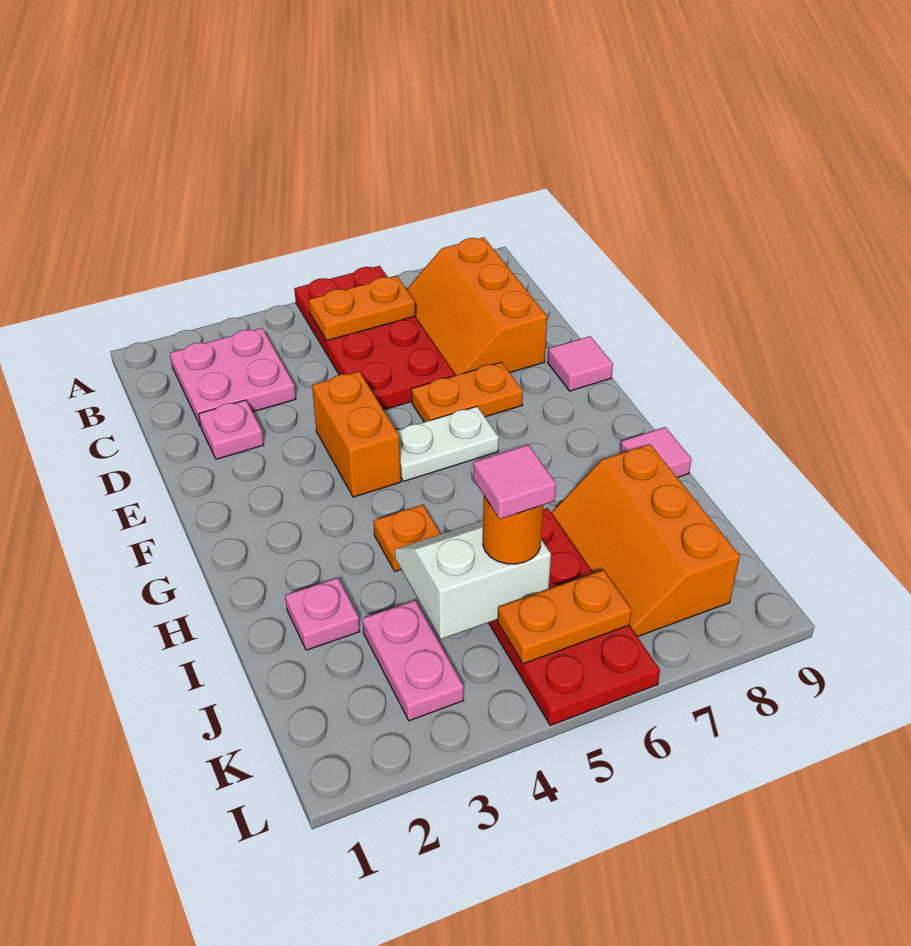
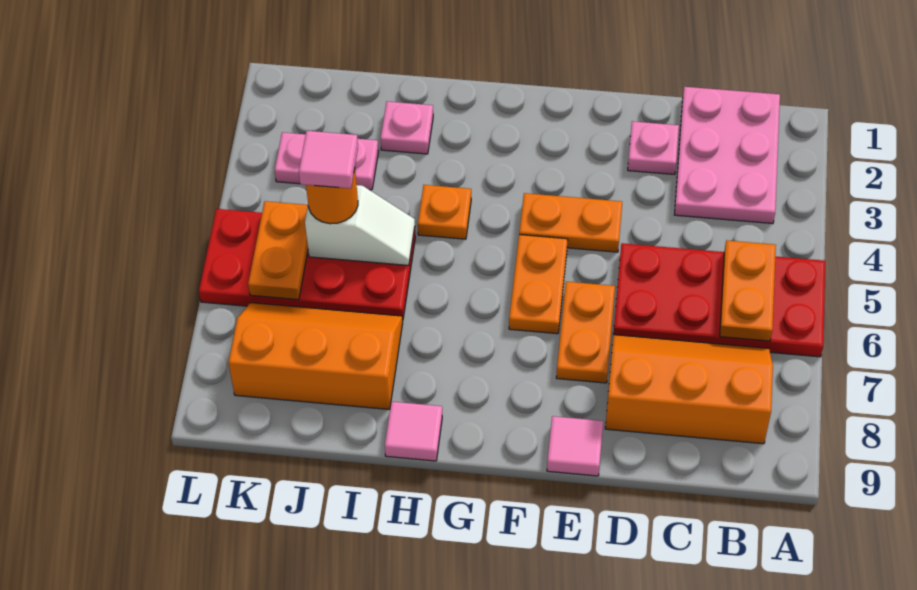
pink plate B2:C3 level 1 -> pink plate B1:C3 level 1
orange brick E4:F4 level 1 -> orange plate E4:F4 level 1
white plate F5:F6 level 1 -> orange plate F5:F6 level 1
white slope I4:J5 level 2 top J -> white slope I5:J5 level 2 top J

